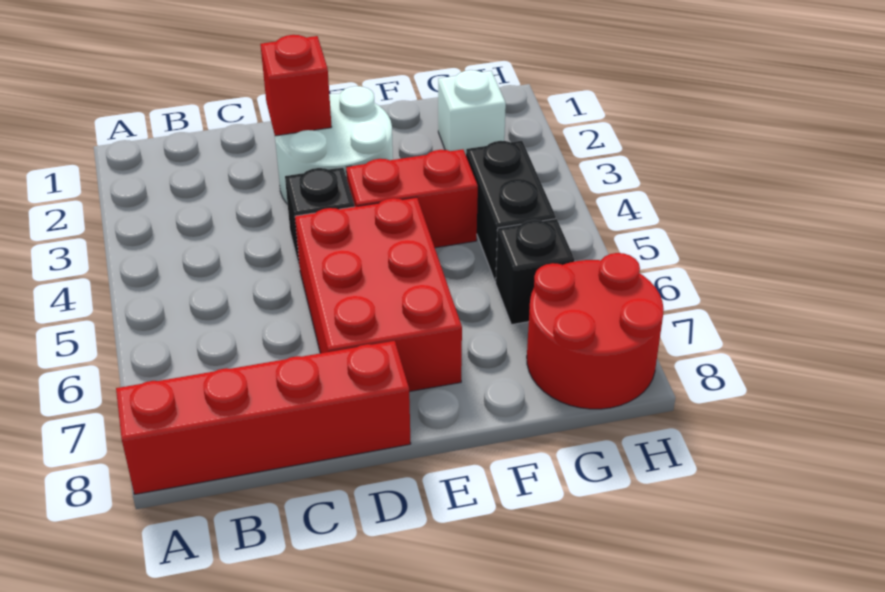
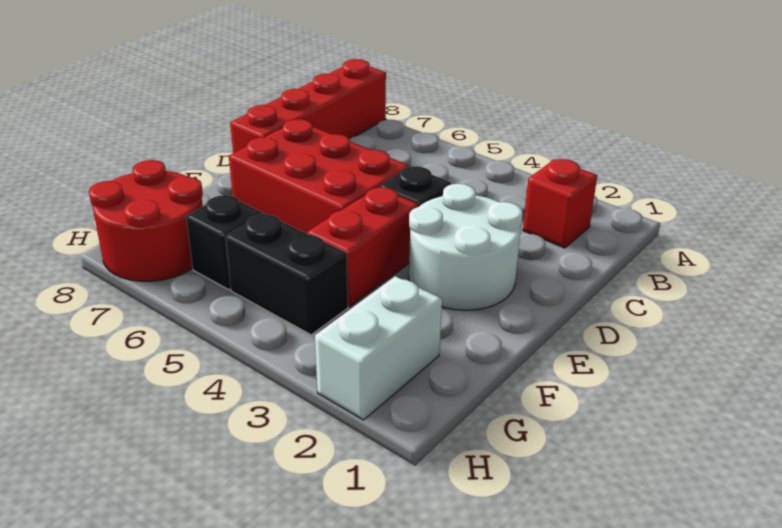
red brick D2 level 2 -> red brick B2 level 1
white brick G2 level 1 -> white brick G2:H2 level 1

